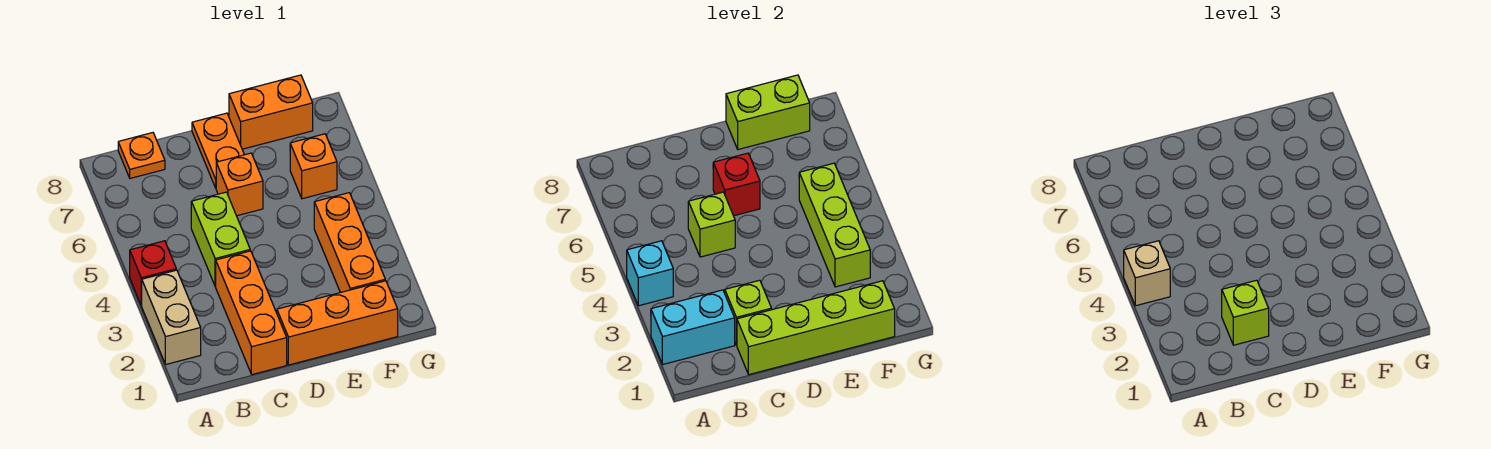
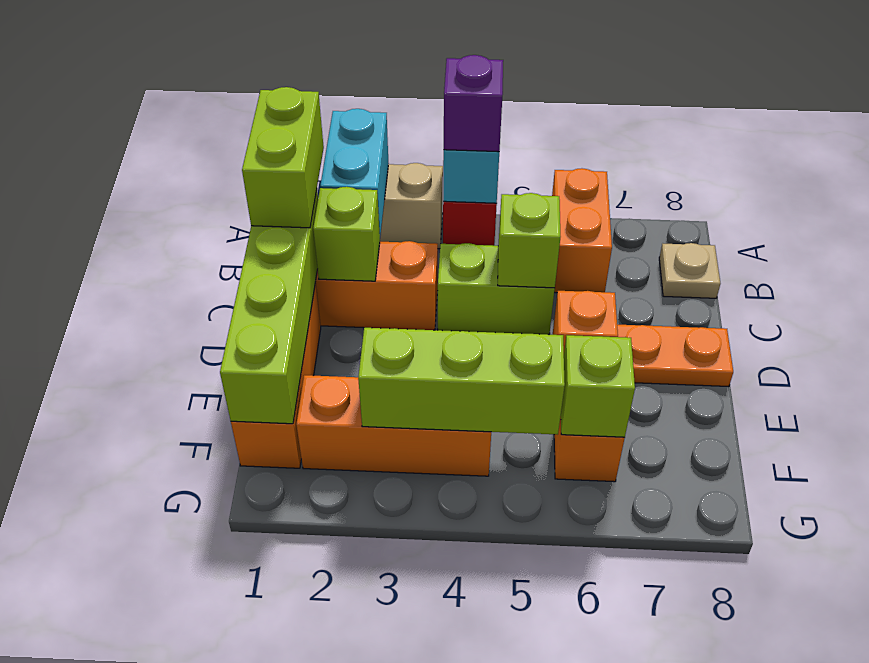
tan brick A4 level 3 -> purple brick A4 level 3
orange plate B8 level 1 -> tan plate B8 level 1
lime brick C2 level 3 -> lime brick F6 level 2
red brick D6 level 2 -> none
orange brick E8:F8 level 1 -> orange brick A6:B6 level 1
lime brick E8:F8 level 2 -> lime brick B1:C1 level 3

